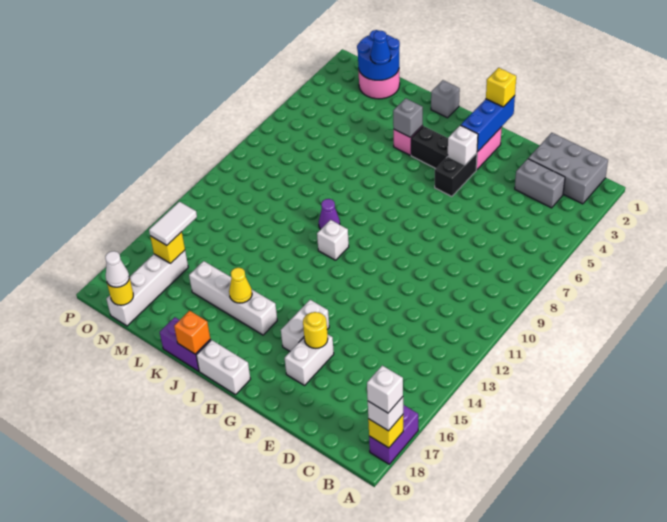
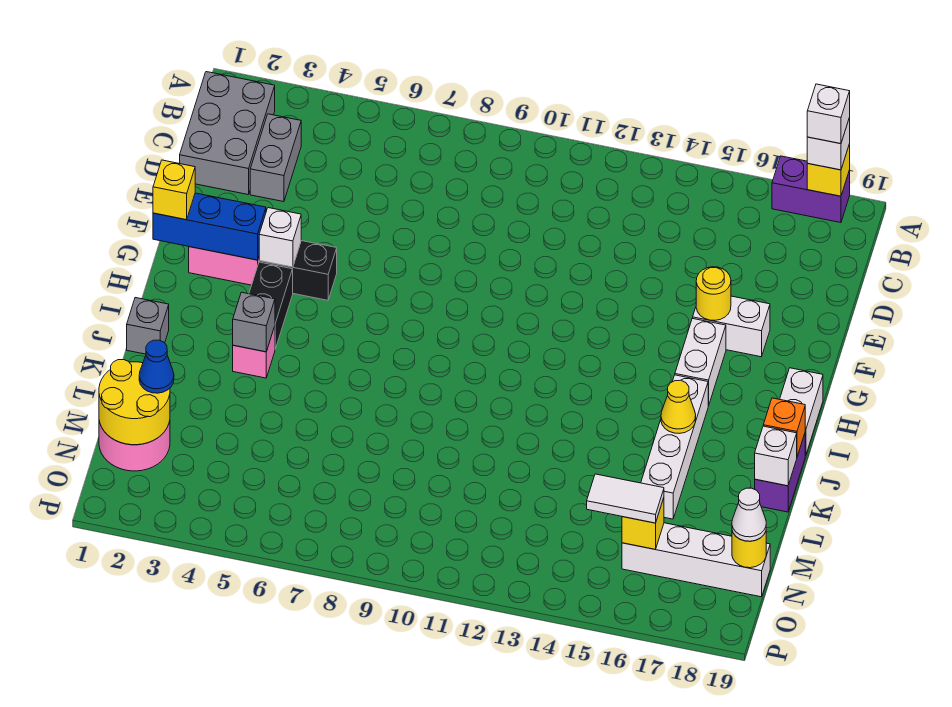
white brick G15:G16 level 1 -> white brick G16:H16 level 1
white brick I11 level 1 -> white brick K19 level 2
purple cone J10 level 1 -> none
blue round brick M1:N2 level 2 -> yellow round brick M1:N2 level 2

